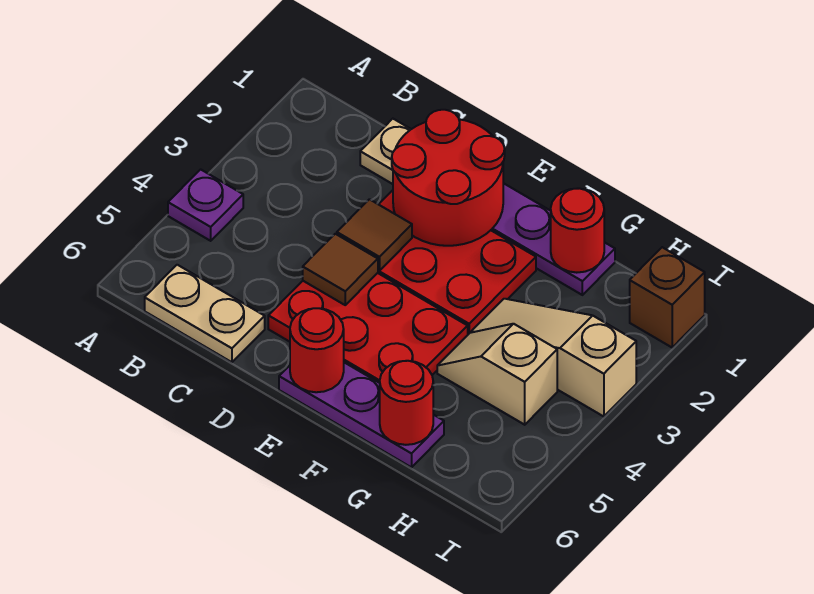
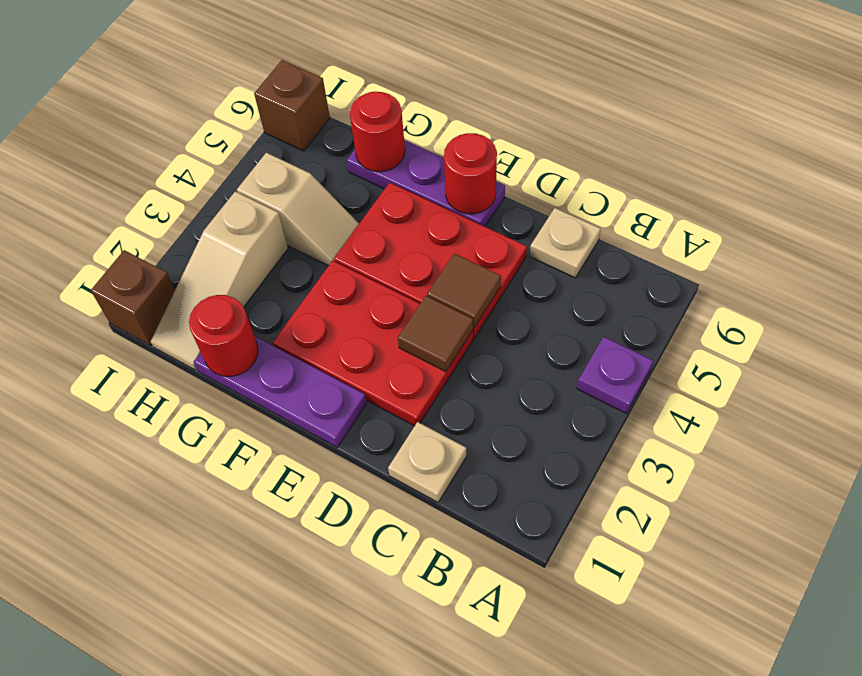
tan plate B6:C6 level 1 -> tan plate C6 level 1
red round brick D1:E2 level 2 -> none
tan slope G3:I3 level 1 top I -> tan slope H1:H3 level 1 top 3
none -> brown brick I6 level 1

